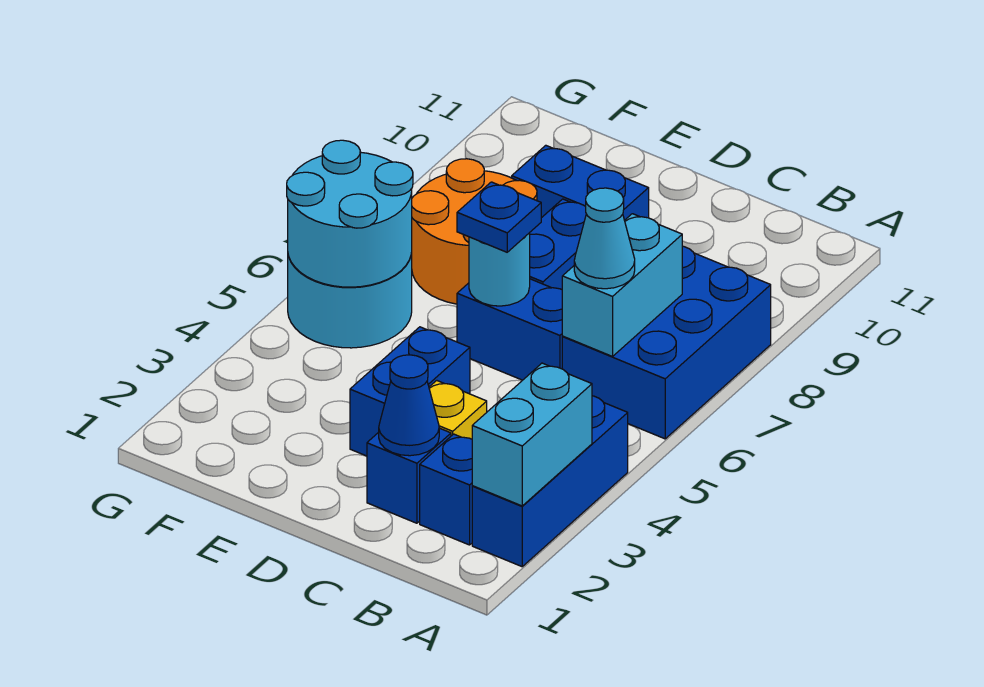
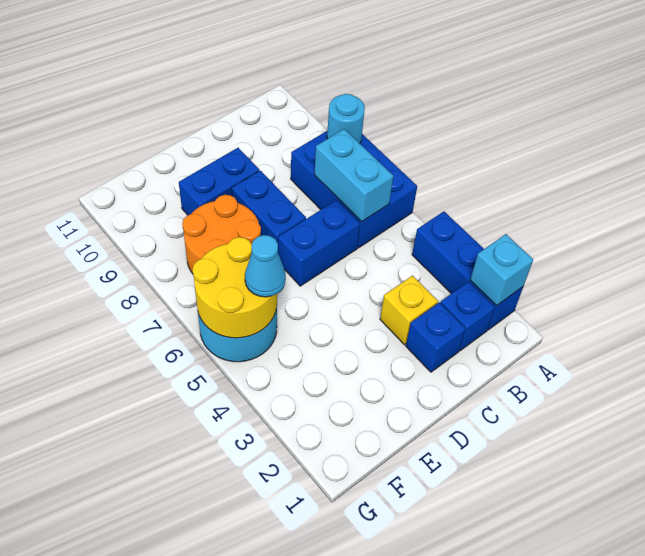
cyan brick A2:A3 level 2 -> cyan brick A2 level 2
cyan cone B6 level 3 -> cyan cone F5 level 3
blue cone C2 level 2 -> none
blue brick D3:D4 level 1 -> none
cyan round brick D6 level 2 -> cyan round brick A8 level 2
blue plate D6 level 3 -> none
cyan round brick F5:G6 level 2 -> yellow round brick F5:G6 level 2

